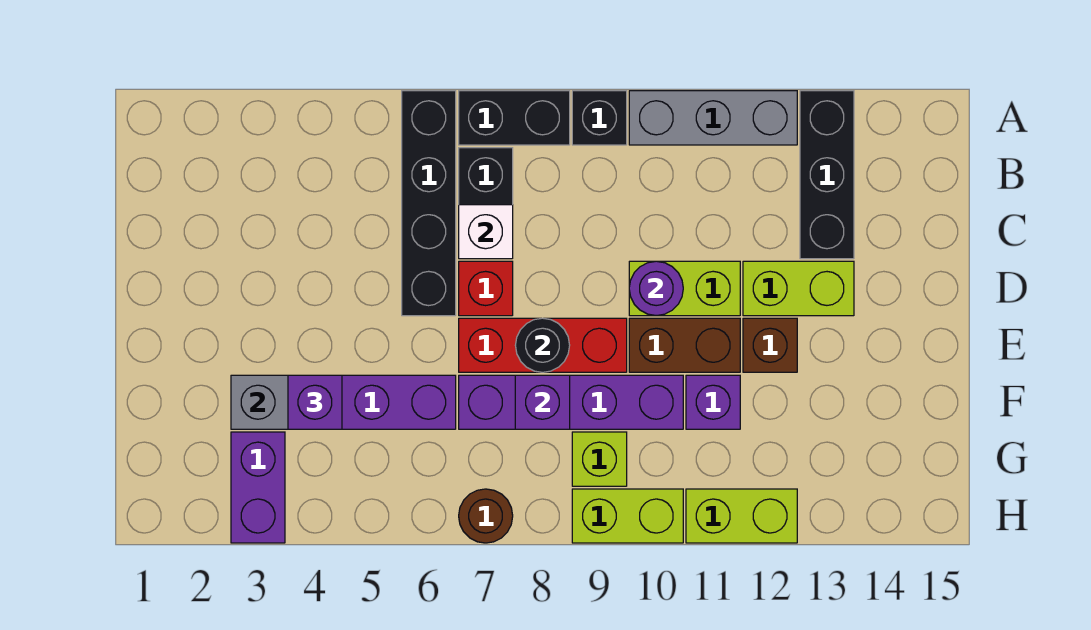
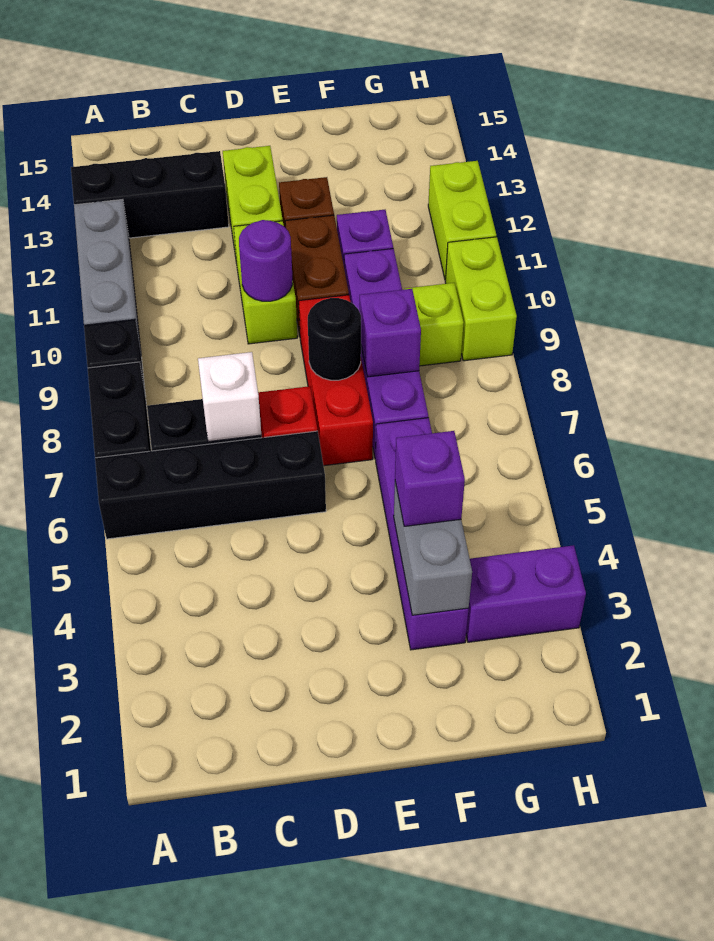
brown round brick H7 level 1 -> none

